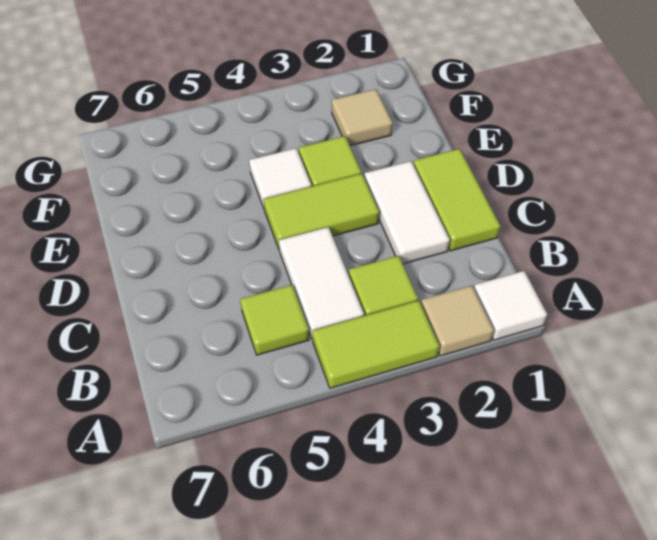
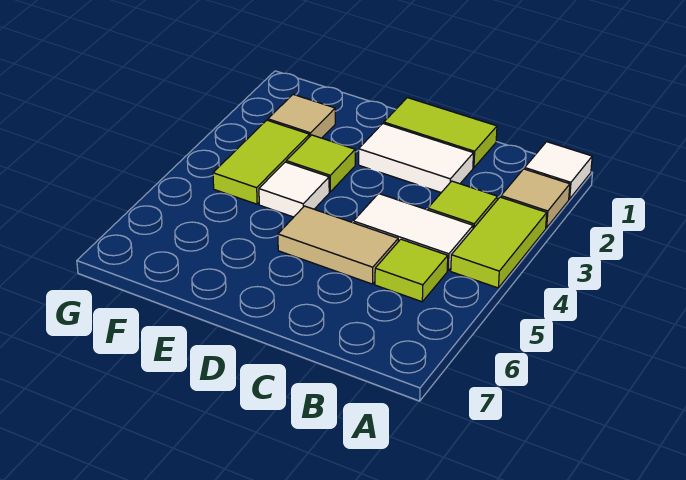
none -> tan tile C5:D5 level 1
lime tile D3:D4 level 1 -> lime tile F3:F4 level 1

